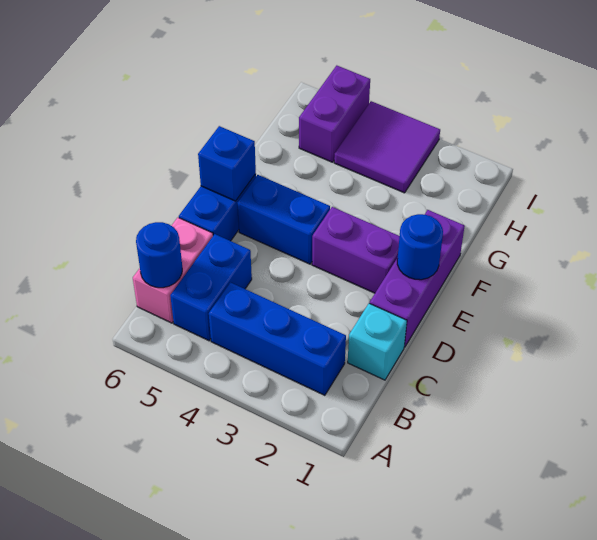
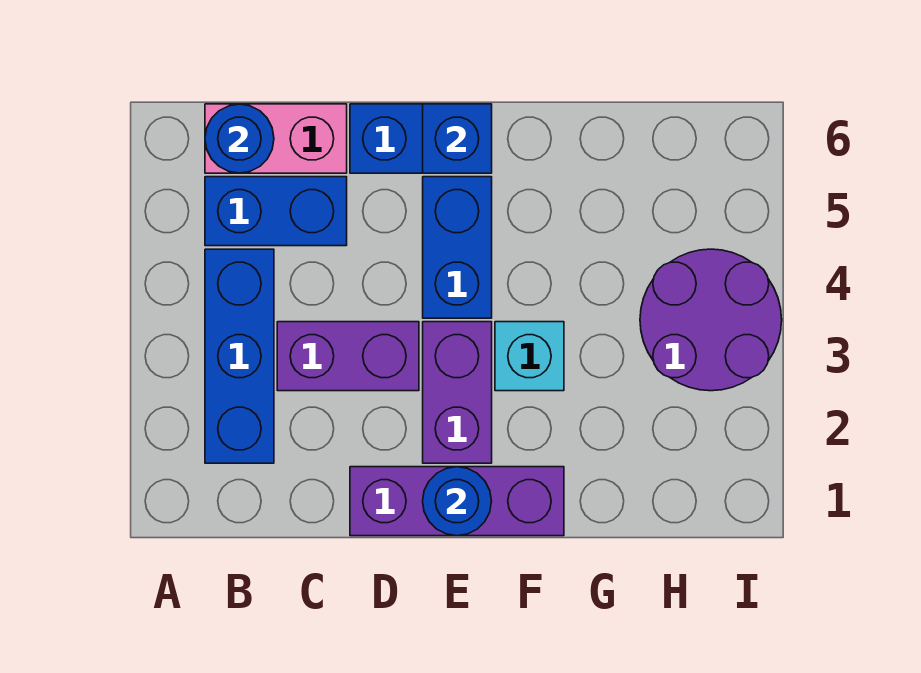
cyan brick C1 level 1 -> cyan brick F3 level 1
purple tile H3:I4 level 1 -> purple round brick H3:I4 level 1
purple brick H5:I5 level 1 -> purple brick C3:D3 level 1

